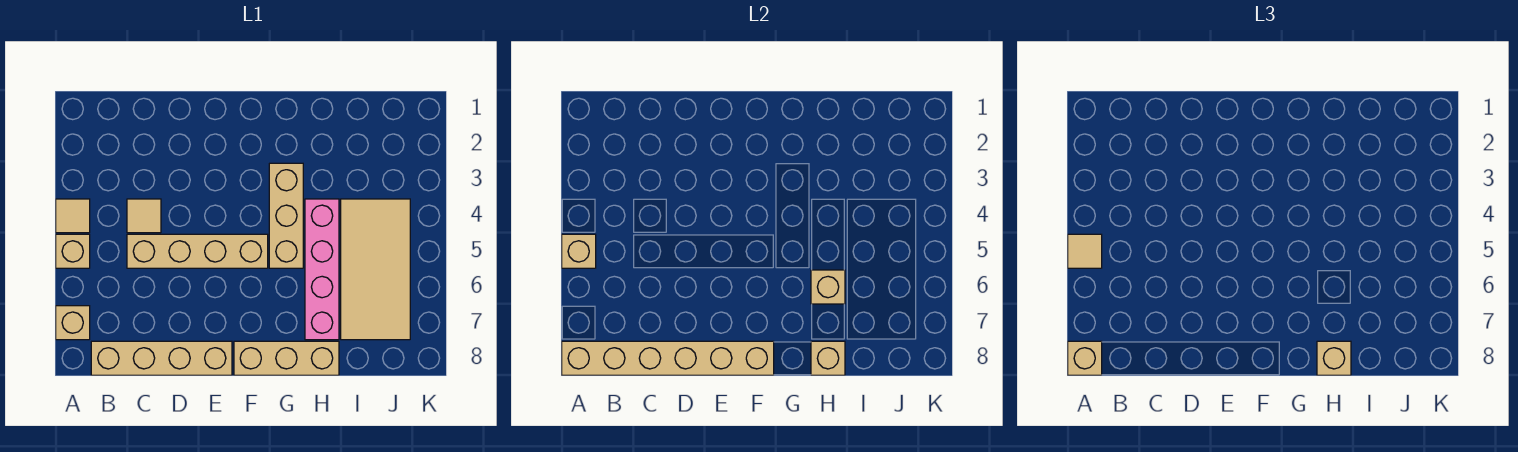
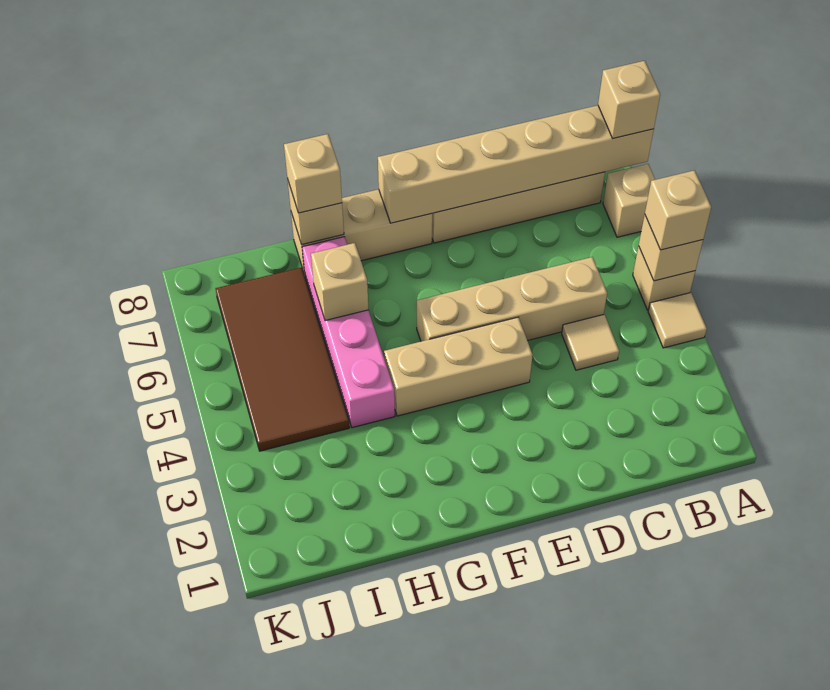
tan tile A5 level 3 -> tan brick A5 level 3
tan brick G3:G5 level 1 -> tan brick E4:G4 level 1
tan tile I4:J7 level 1 -> brown tile I4:J7 level 1

